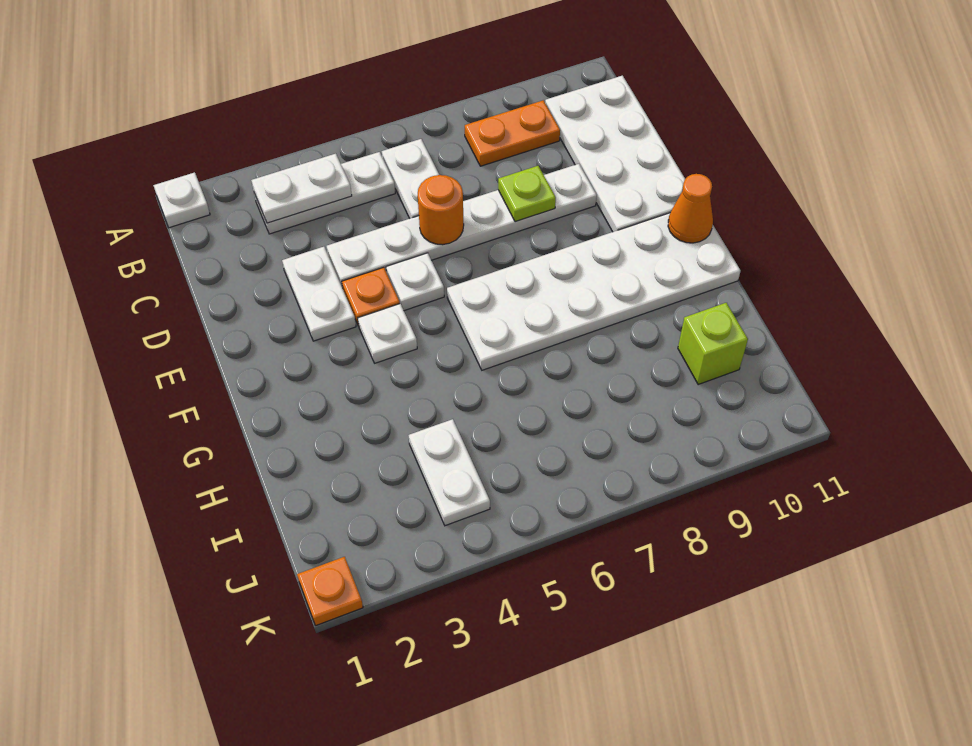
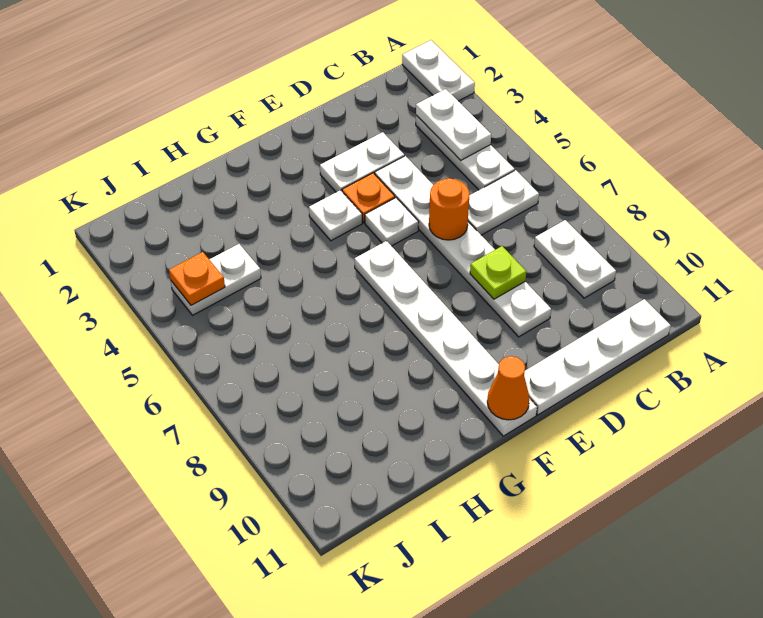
white plate A1 level 1 -> white plate A1:A2 level 1
orange plate B8:B9 level 1 -> white plate B8:B9 level 1
white plate B10:E11 level 1 -> white plate B11:E11 level 1
white plate F6:G11 level 1 -> white plate F6:F11 level 1
lime brick I10 level 1 -> none
orange plate K1 level 1 -> orange plate J4 level 2

